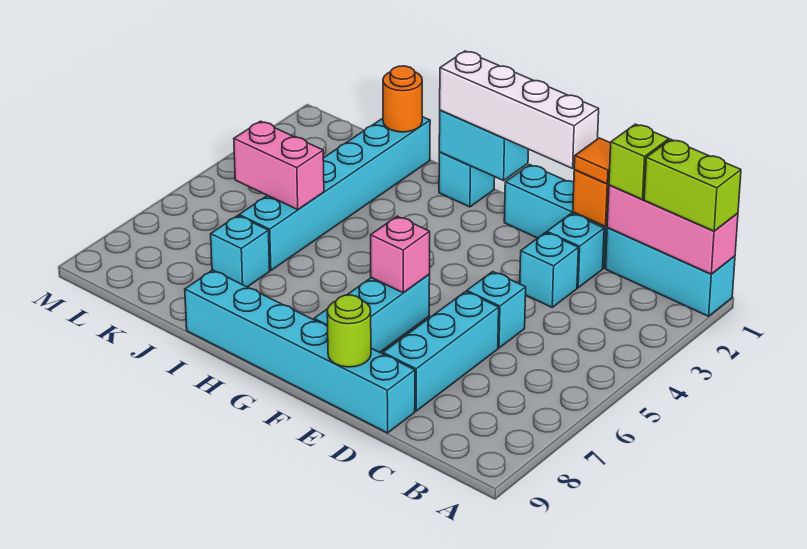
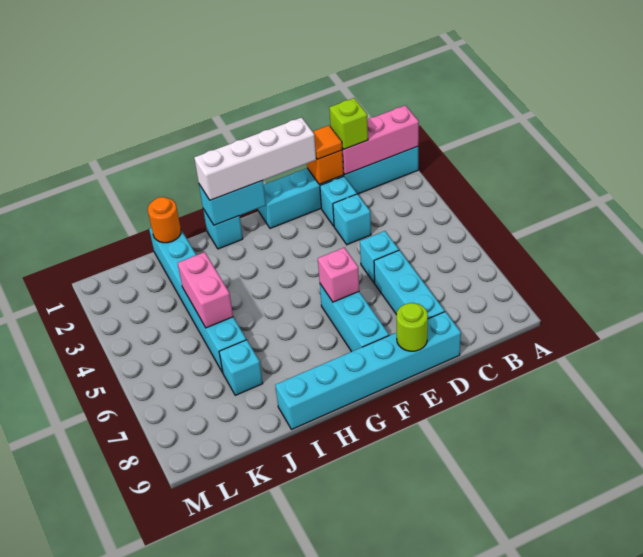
lime brick A1:B1 level 3 -> none
pink brick J5:K5 level 2 -> pink brick J4:J5 level 2

